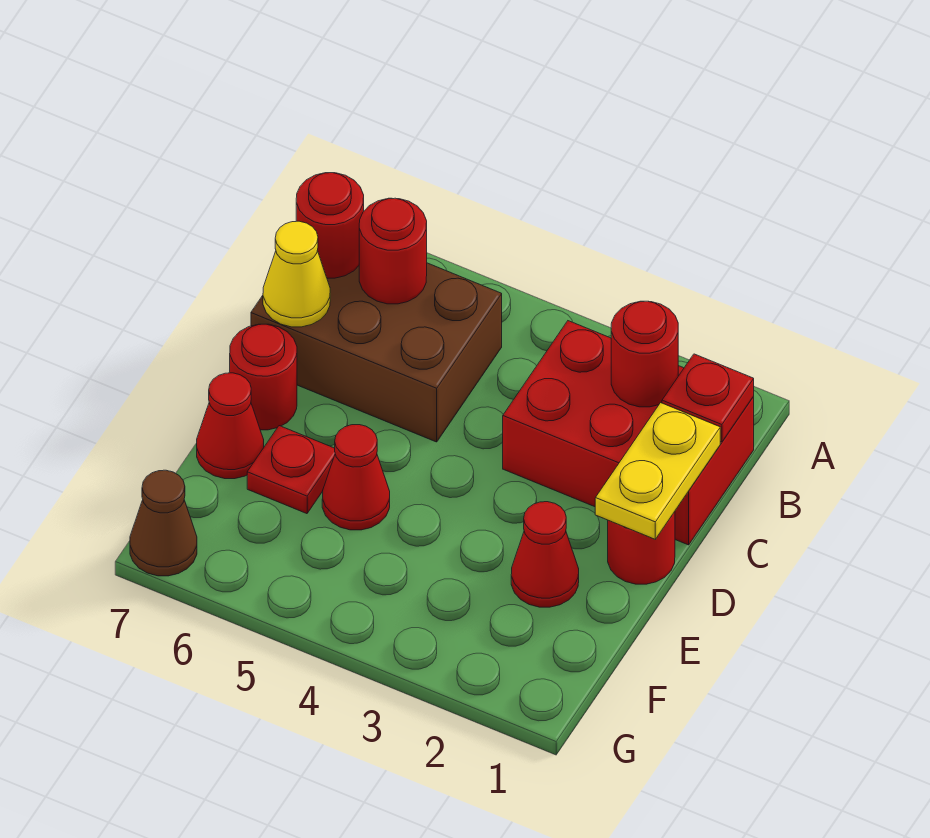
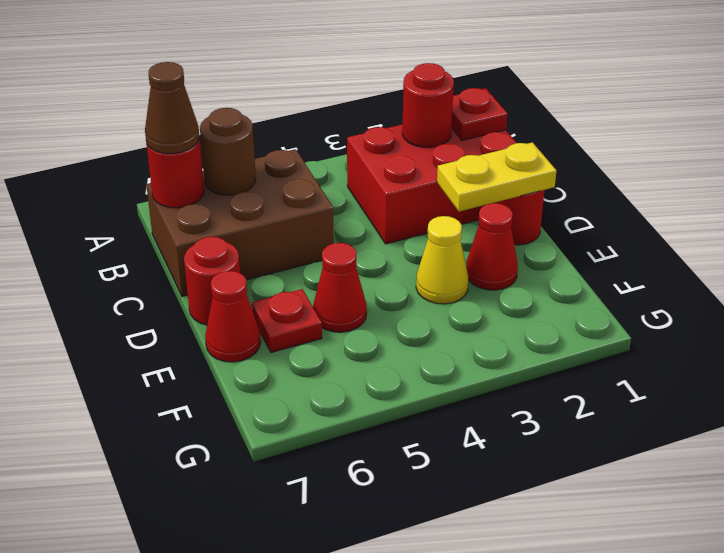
red round brick B6 level 2 -> brown round brick B6 level 2
yellow plate C1:D1 level 2 -> yellow plate D1:D2 level 2
yellow cone C7 level 2 -> yellow cone E3 level 1
brown cone G7 level 1 -> brown cone B7 level 3

